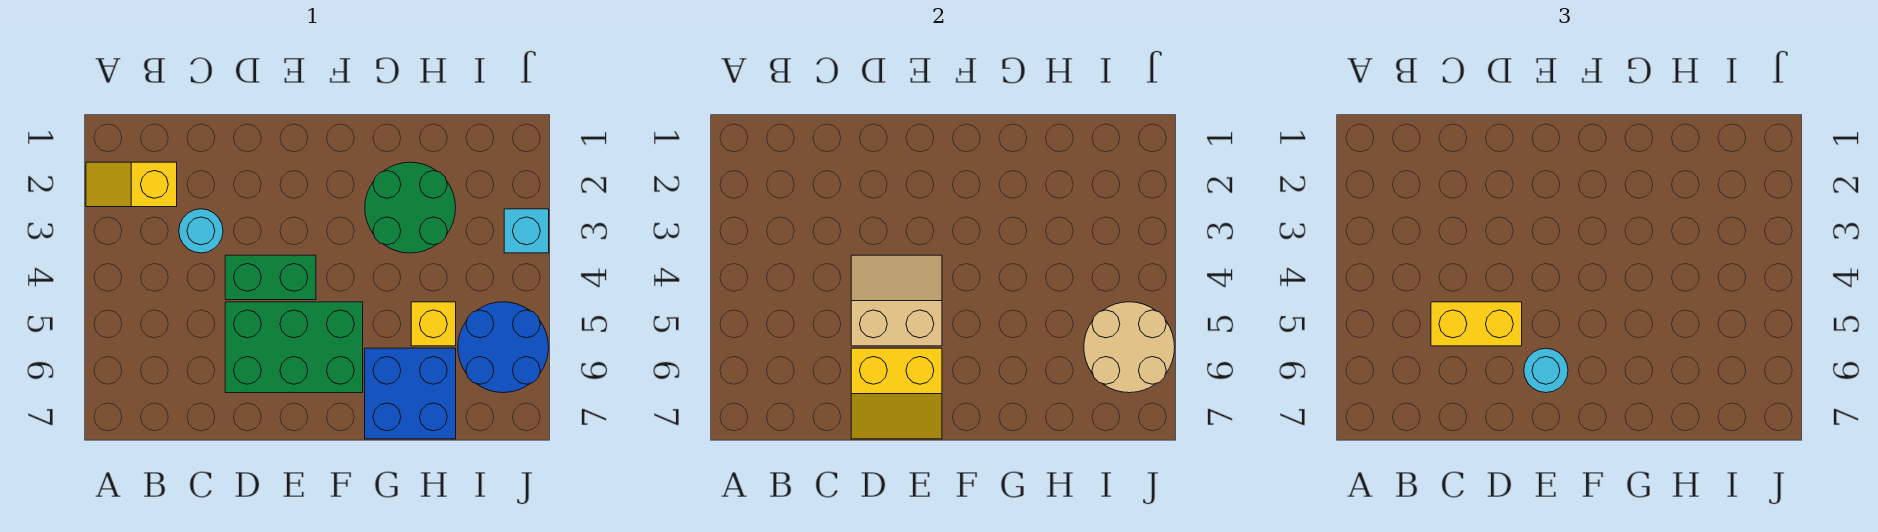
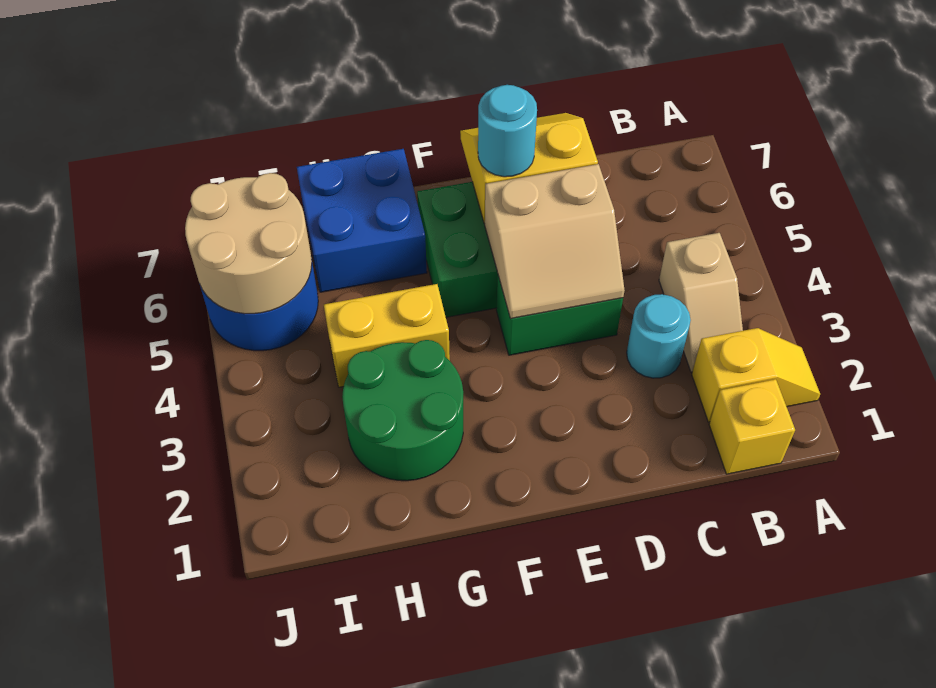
none -> tan slope B3:B4 level 1 top 4
yellow brick C5:D5 level 3 -> yellow brick G4:H4 level 1
yellow brick H5 level 1 -> yellow brick B1 level 1
cyan brick J3 level 1 -> none

